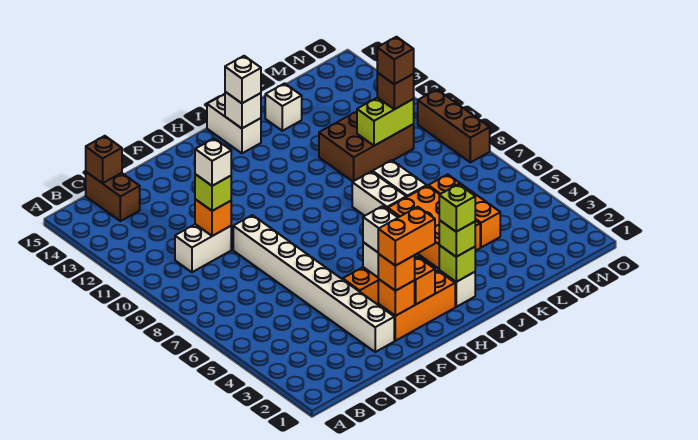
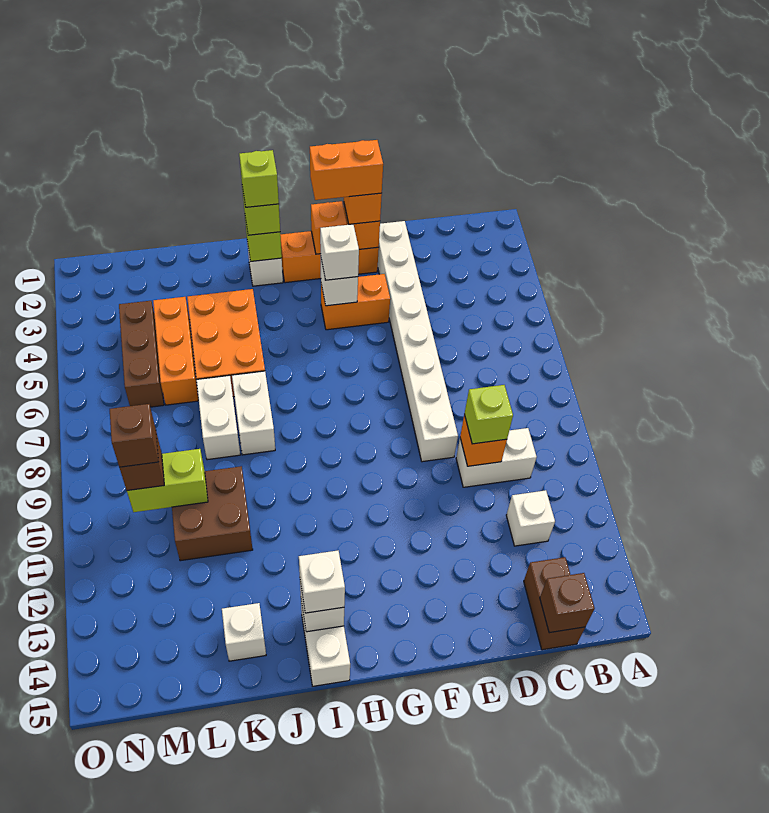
white brick D10 level 4 -> white brick C12 level 1
brown brick K10:M11 level 1 -> brown brick K10:L11 level 1
brown brick O8:O10 level 1 -> brown brick M4:M6 level 1

